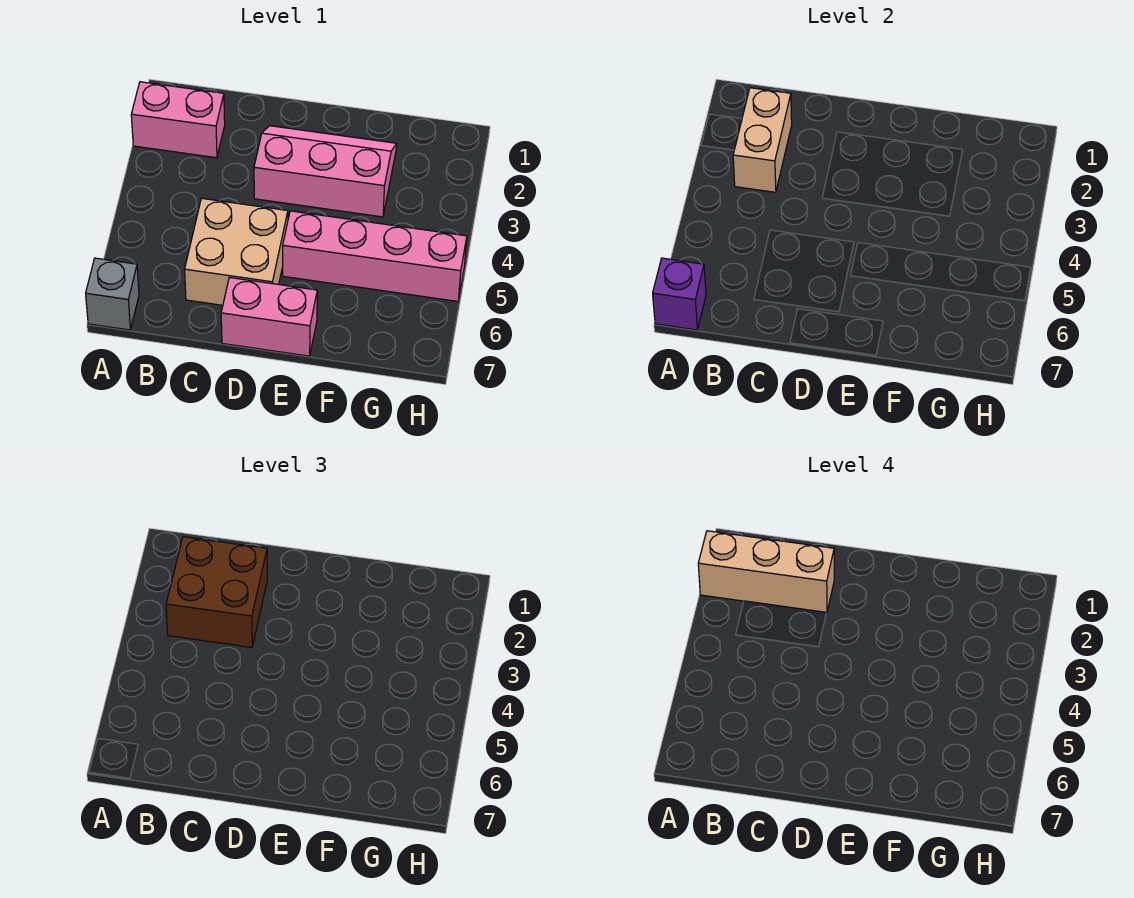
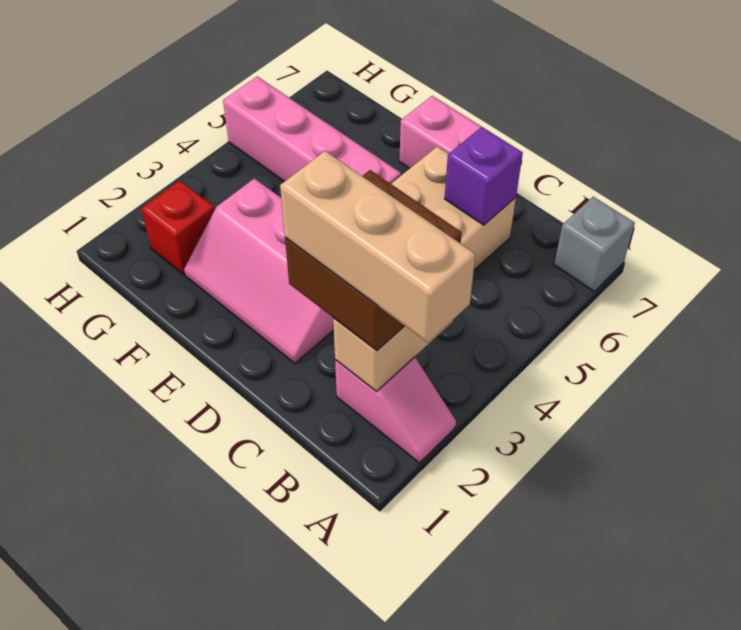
pink brick A2:B2 level 1 -> pink slope A2:B2 level 1 top B
purple brick A7 level 2 -> purple brick C6 level 2
none -> red brick G2 level 1

